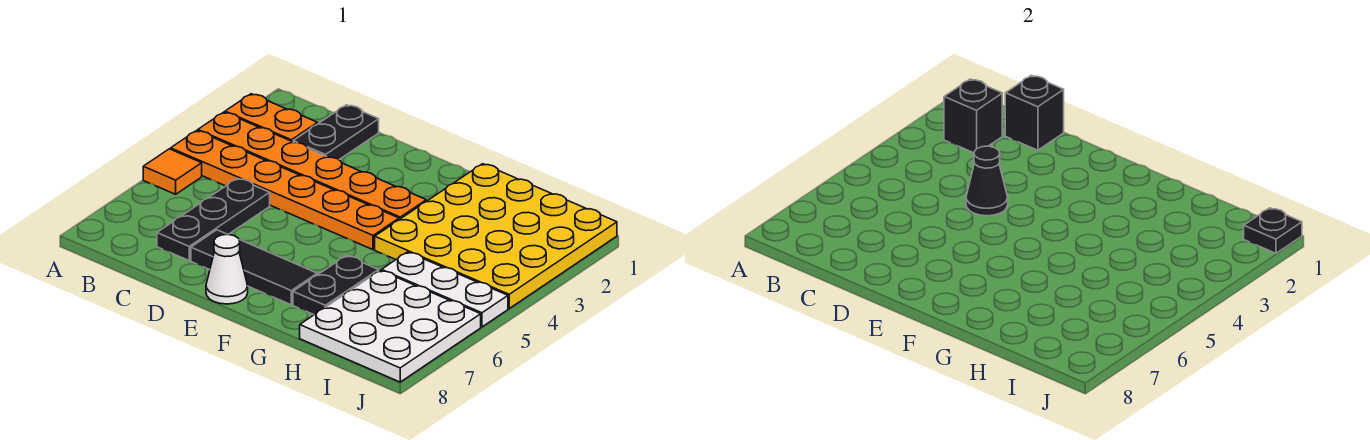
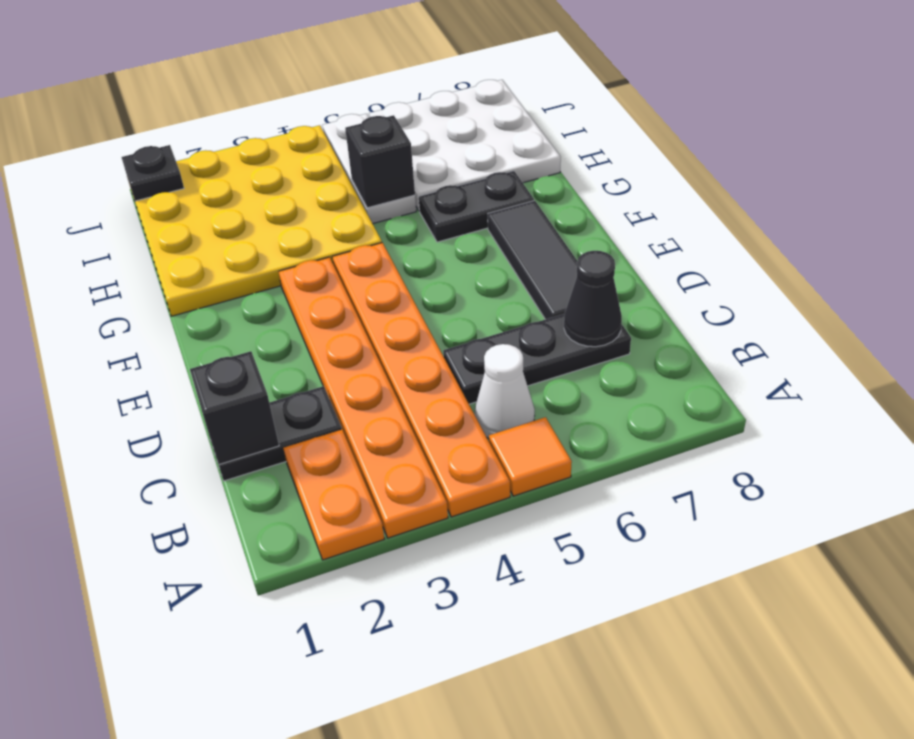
black brick B2 level 2 -> black brick H5 level 2
black cone D4 level 2 -> black cone C7 level 2
white cone E8 level 1 -> white cone B5 level 1

